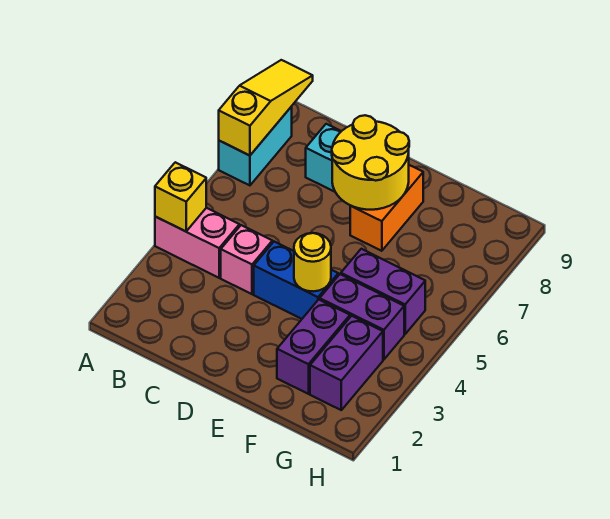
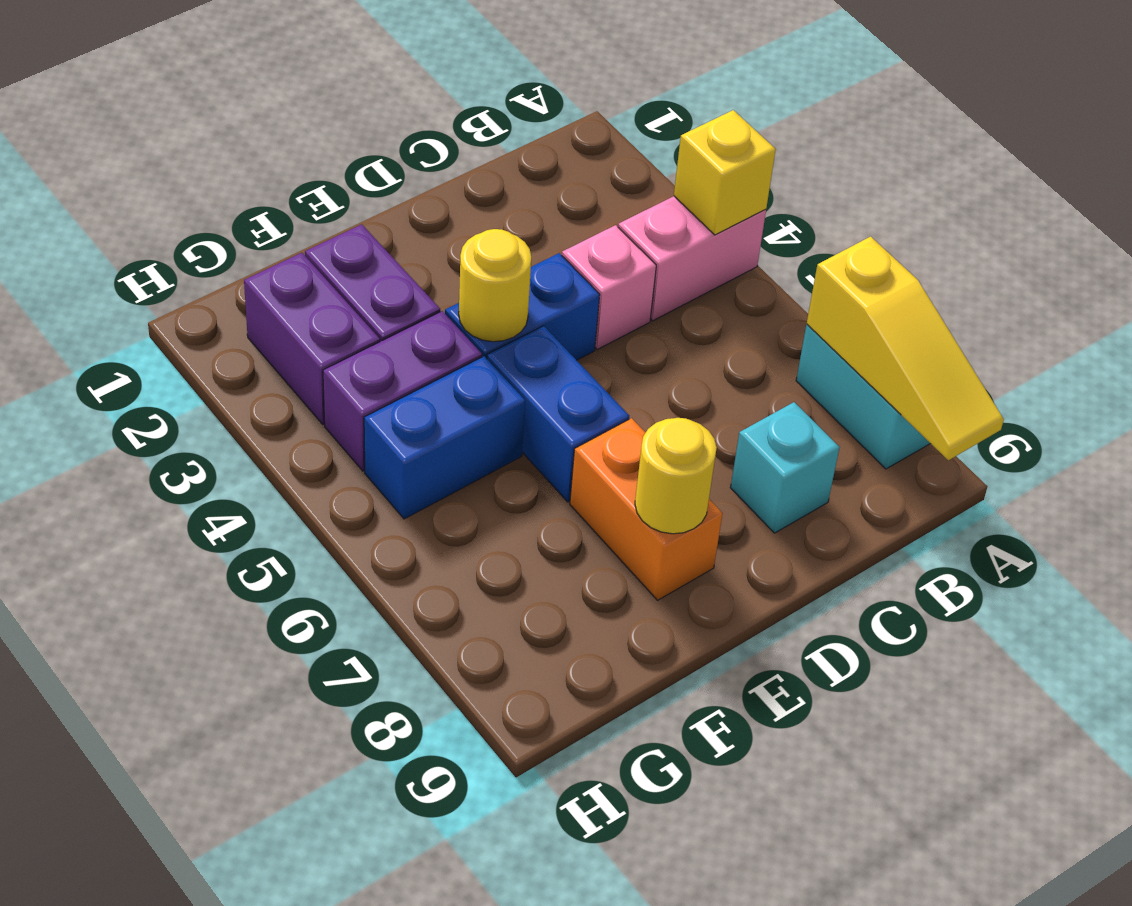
yellow round brick D7:E8 level 2 -> yellow round brick E8 level 2
none -> blue brick E5:E6 level 1
purple brick F5:G5 level 1 -> blue brick F5:G5 level 1

